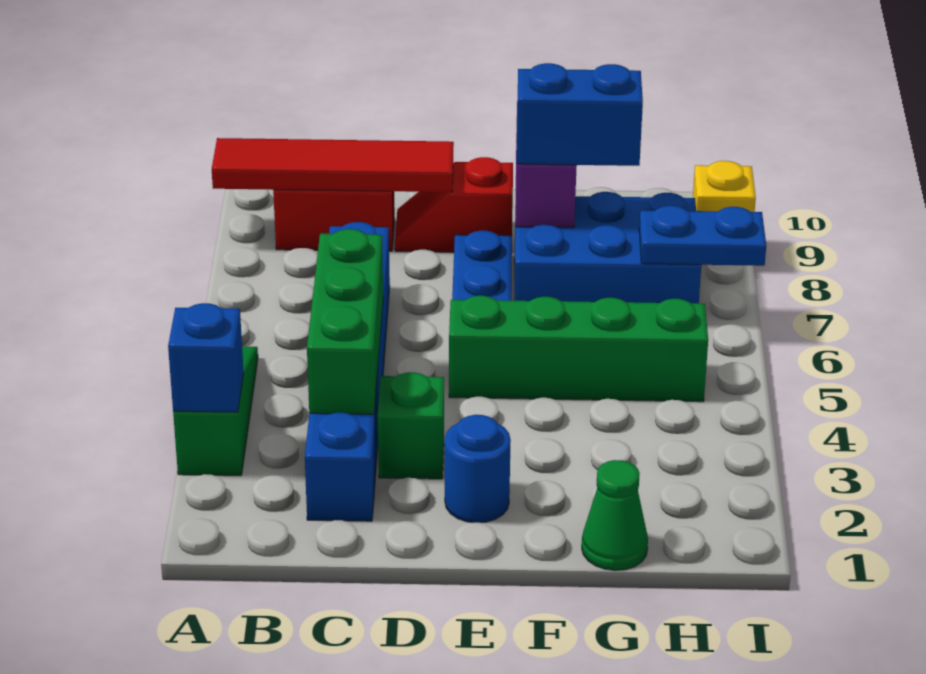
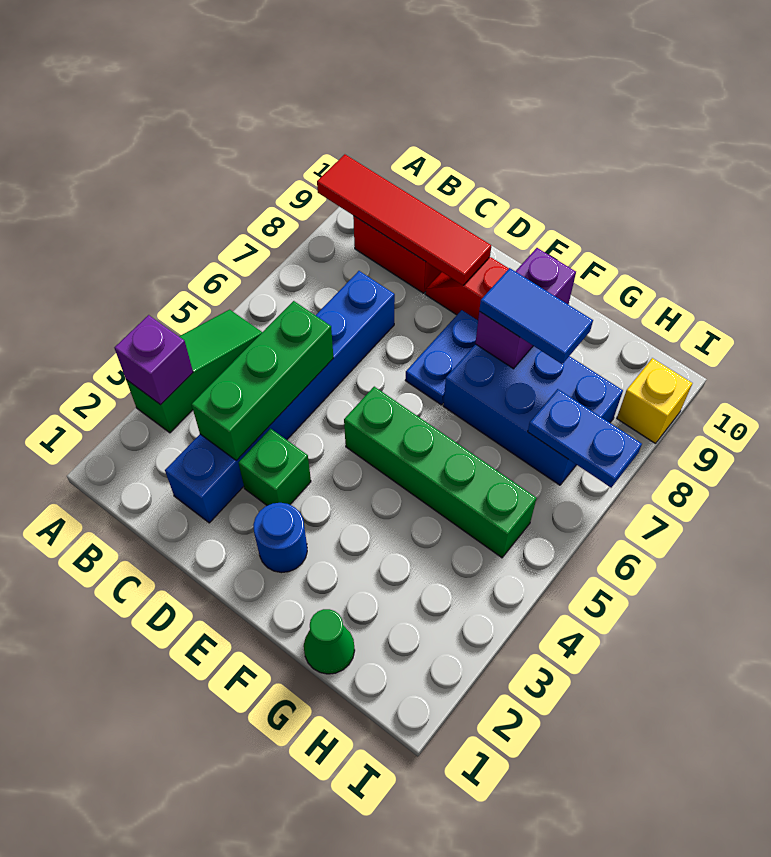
blue brick A3 level 2 -> purple brick A3 level 2
blue brick F8:G8 level 3 -> blue tile F8:G8 level 3

